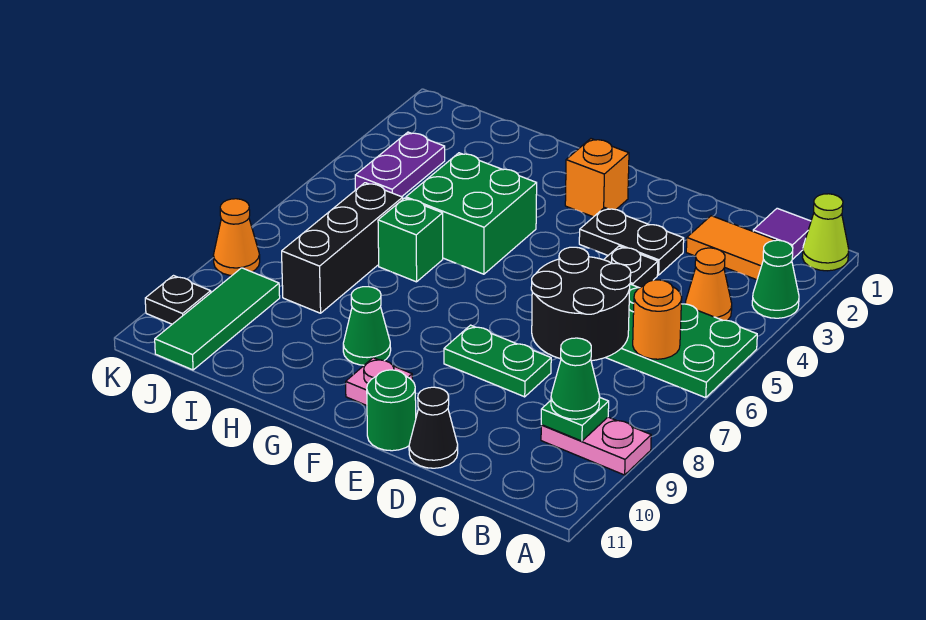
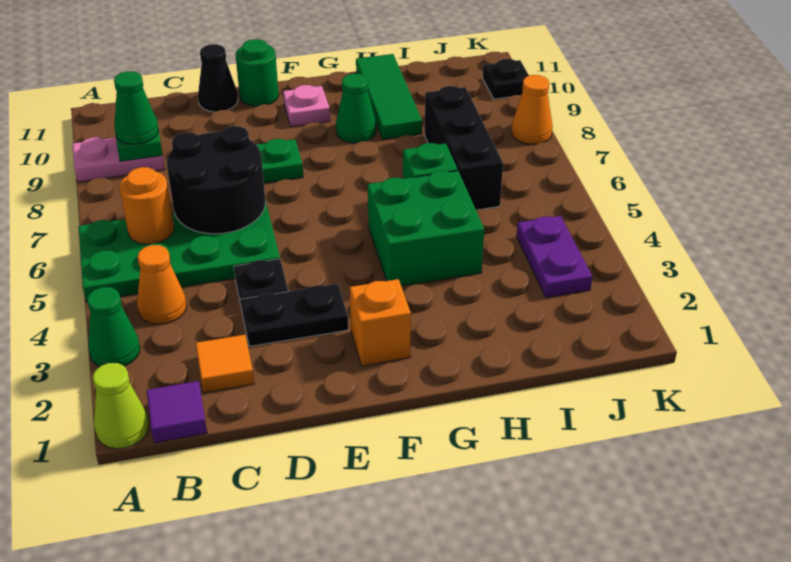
orange tile B2:C2 level 1 -> orange tile C2 level 1
green tile J9:J11 level 1 -> green tile H9:H11 level 1

